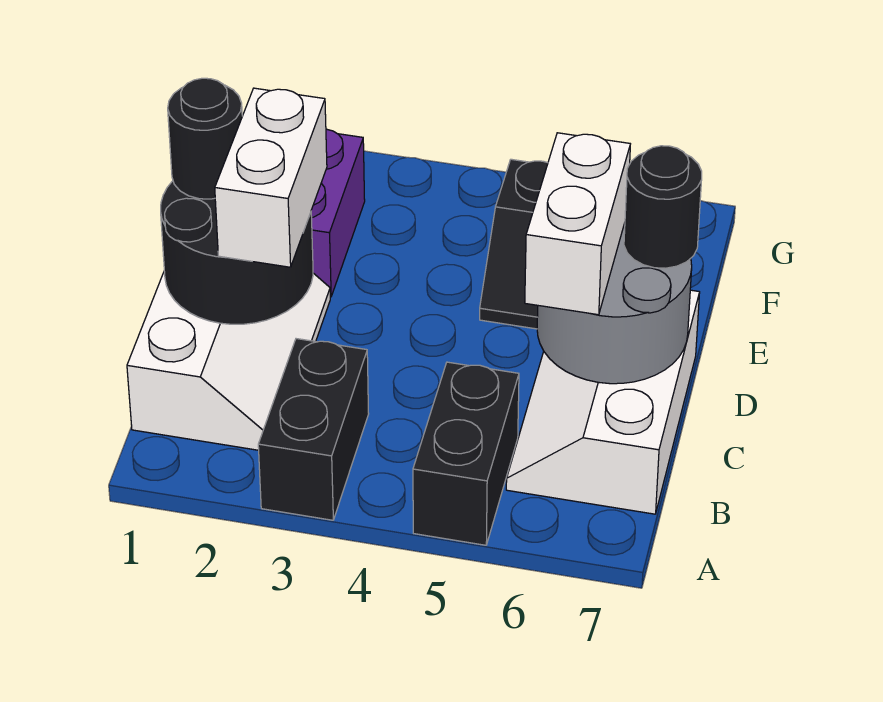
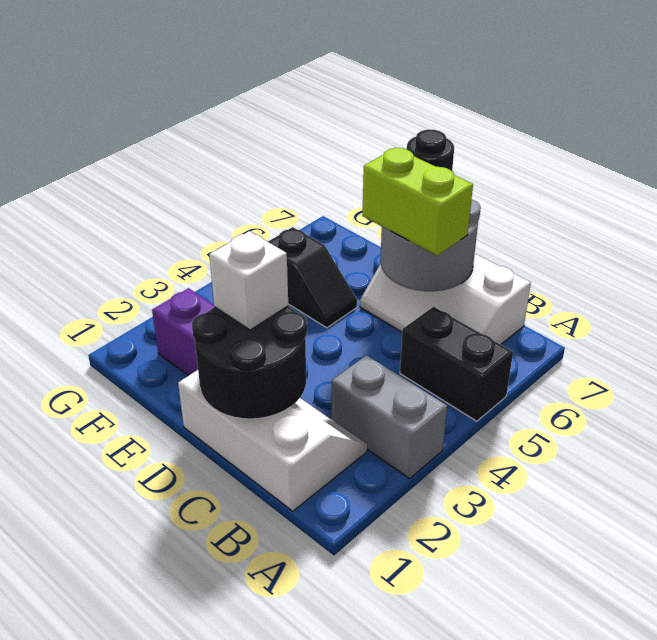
black brick A3:B3 level 1 -> grey brick A3:B3 level 1
white brick C2:D2 level 3 -> white brick D2 level 3
white brick C6:D6 level 3 -> lime brick C6:D6 level 3
black round brick D1 level 3 -> none

